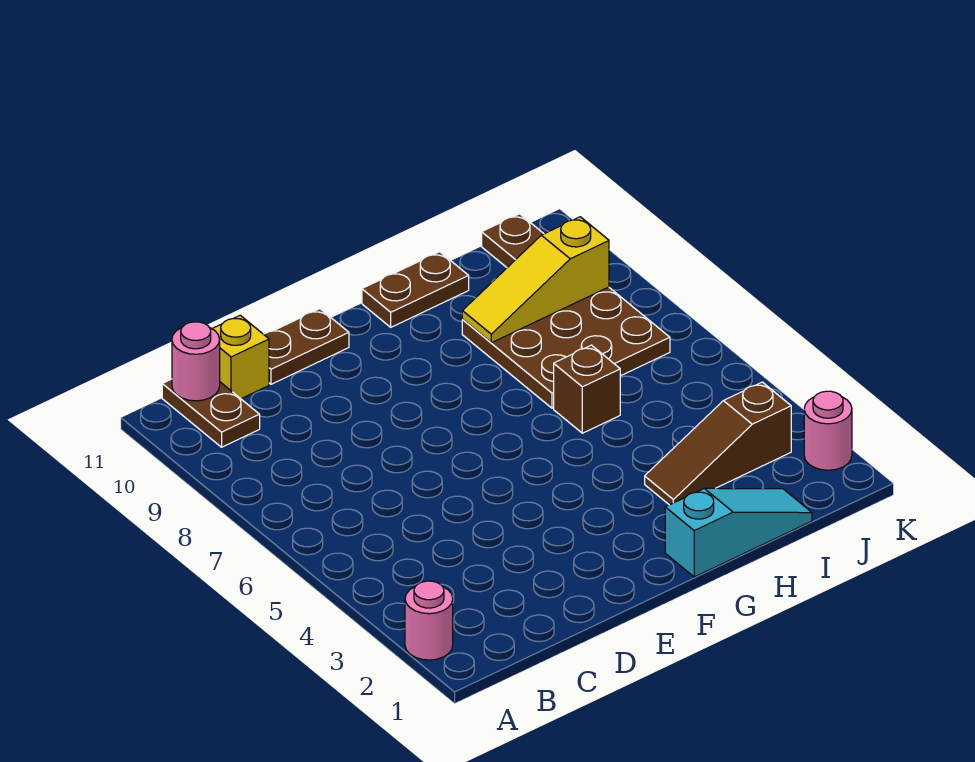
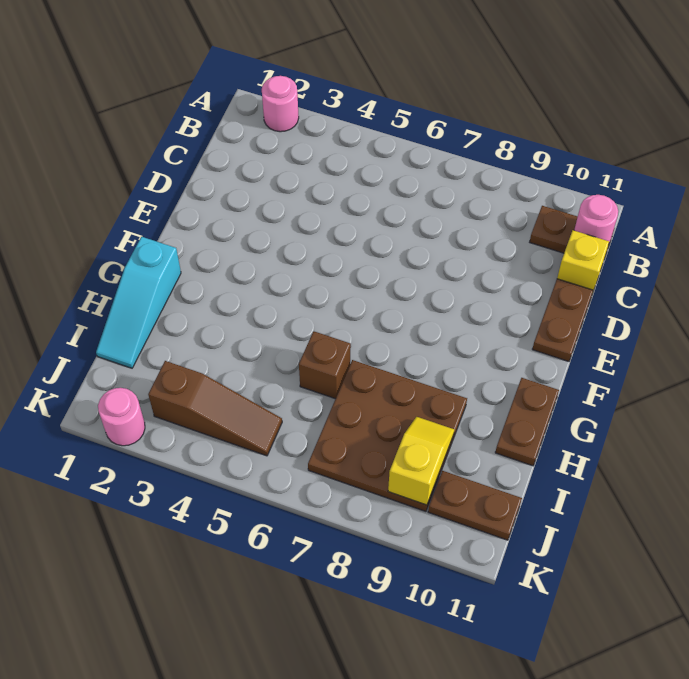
brown slope H3:J3 level 1 top J -> brown slope J3:J5 level 1 top 3
yellow slope H9:J9 level 2 top J -> yellow slope I9:J9 level 2 top J

